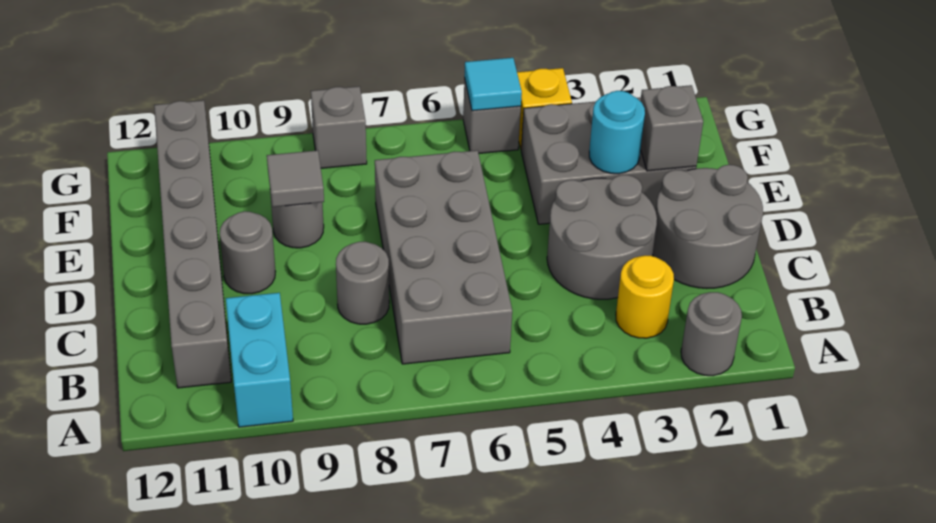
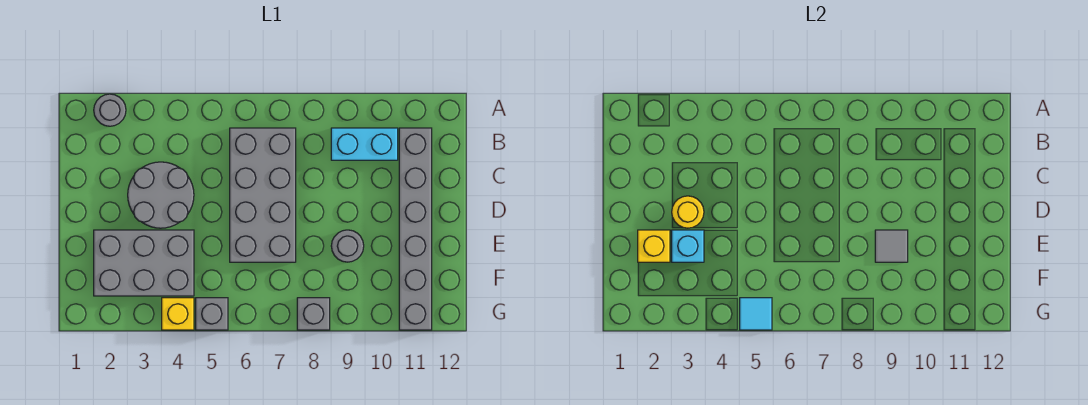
cyan brick A10:B10 level 1 -> cyan brick B9:B10 level 1
yellow round brick B3 level 1 -> yellow round brick D3 level 2
grey round brick C1:D2 level 1 -> none
grey round brick C8 level 1 -> none
grey round brick D10 level 1 -> none
grey brick E2 level 2 -> yellow brick E2 level 2
cyan round brick E3 level 2 -> cyan brick E3 level 2

